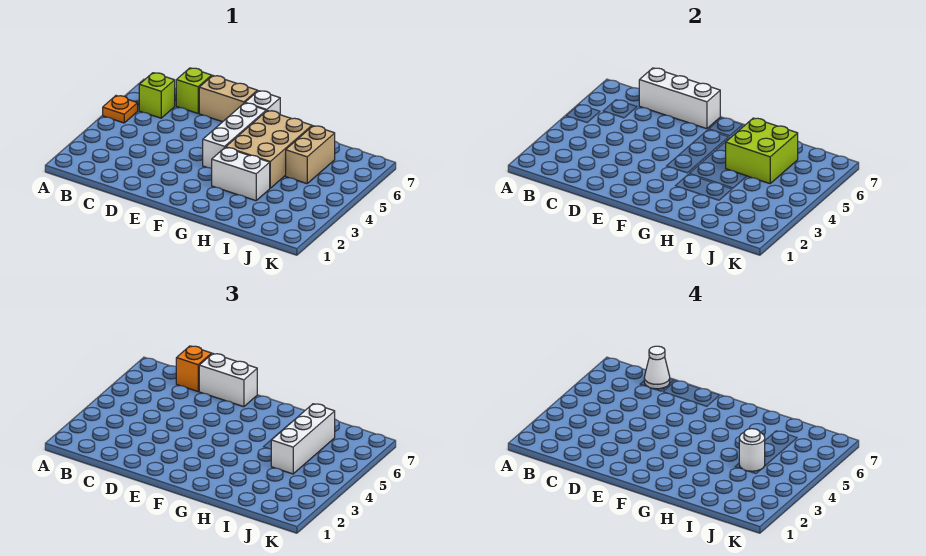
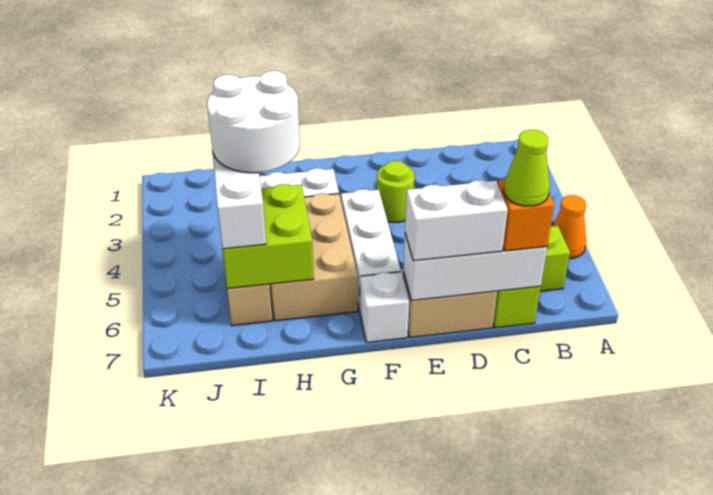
orange plate A5 level 1 -> orange cone A5 level 1
white cone C7 level 4 -> lime cone C7 level 4
none -> lime round brick E3 level 1
white round brick I4 level 4 -> white round brick H4:I5 level 4

